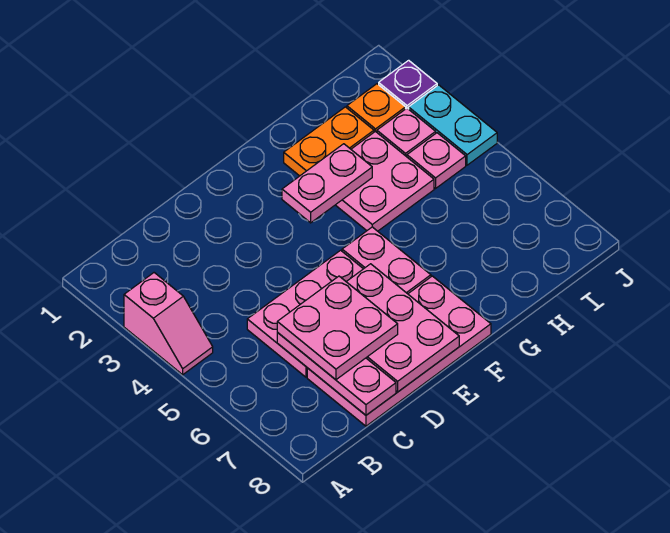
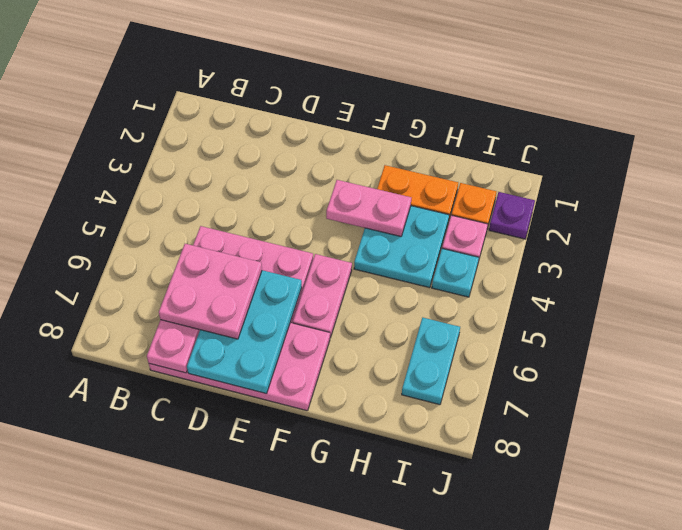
pink slope A3:A4 level 1 top 3 -> none
pink plate D6:E8 level 2 -> cyan plate D6:E8 level 2
pink plate G3:H4 level 1 -> cyan plate G3:H4 level 1
pink plate I4 level 1 -> cyan plate I4 level 1
cyan plate J3:J4 level 1 -> cyan plate I6:I7 level 1

